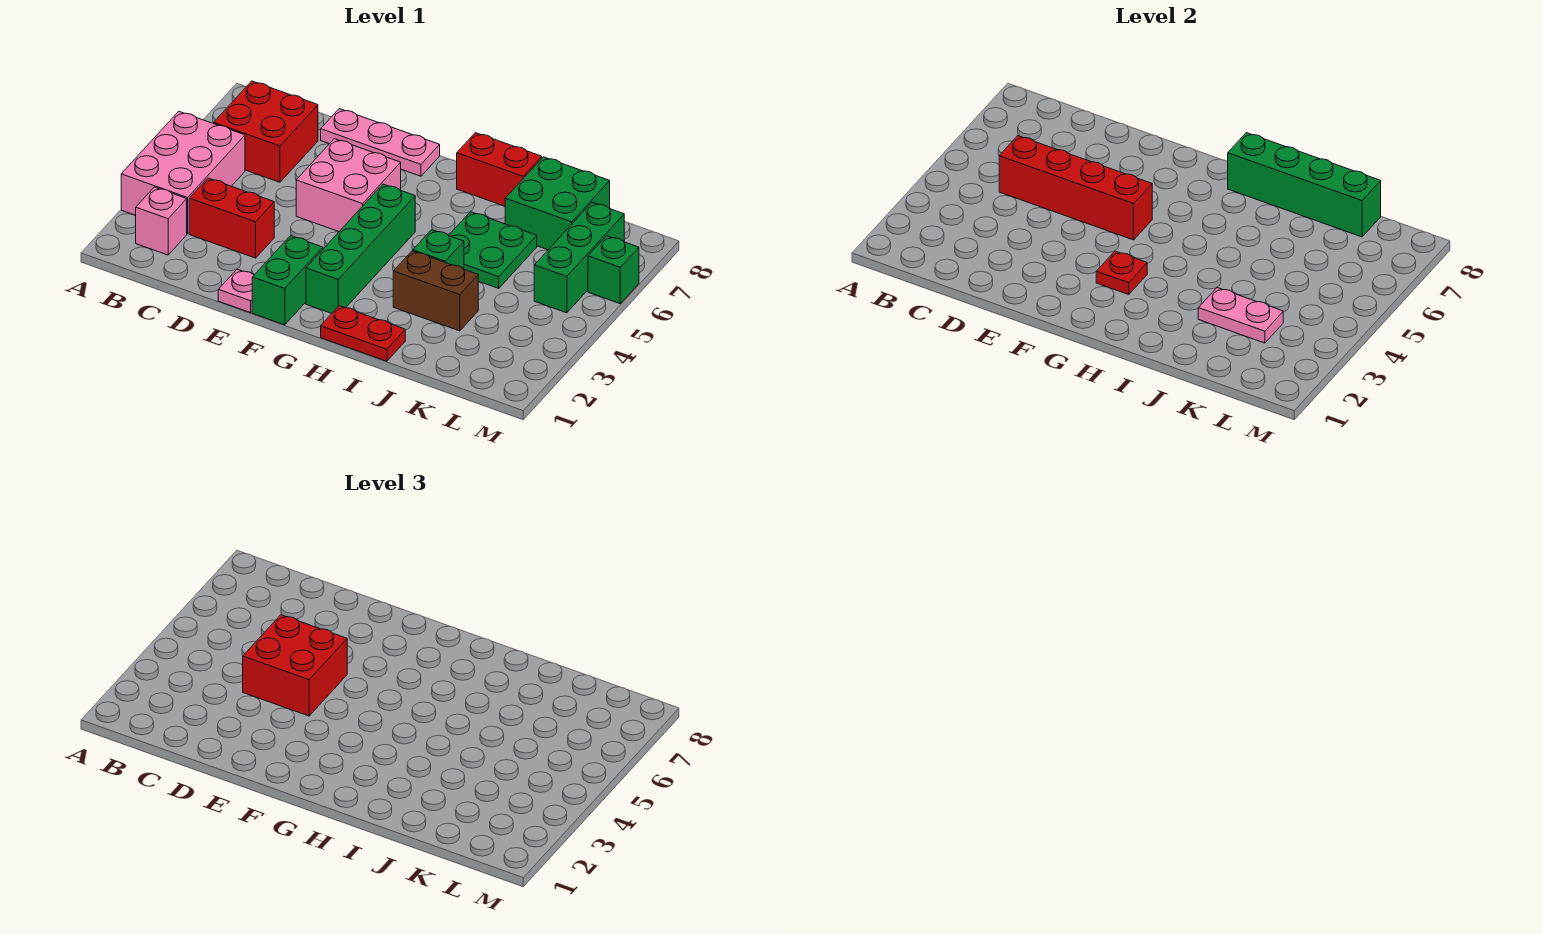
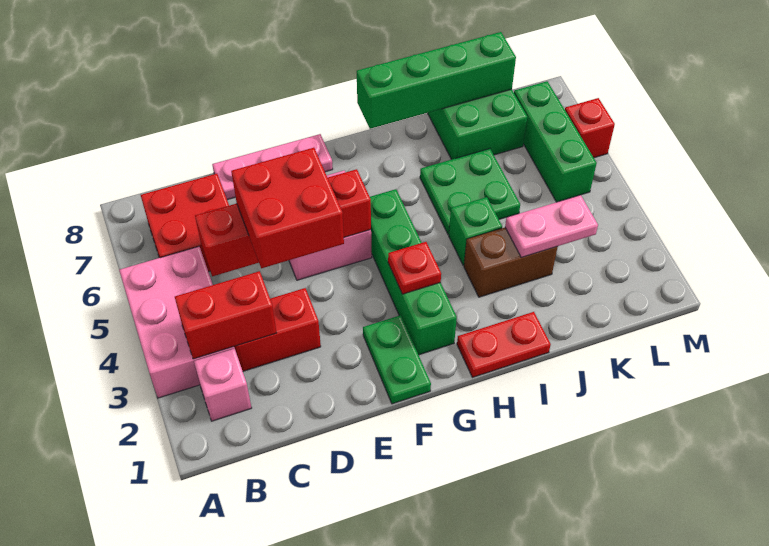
pink plate E1 level 1 -> none
green brick F1:F2 level 1 -> green plate F1:F2 level 1
red brick H8:I8 level 1 -> red brick B3:C3 level 2
green brick M6 level 1 -> red brick M6 level 1

